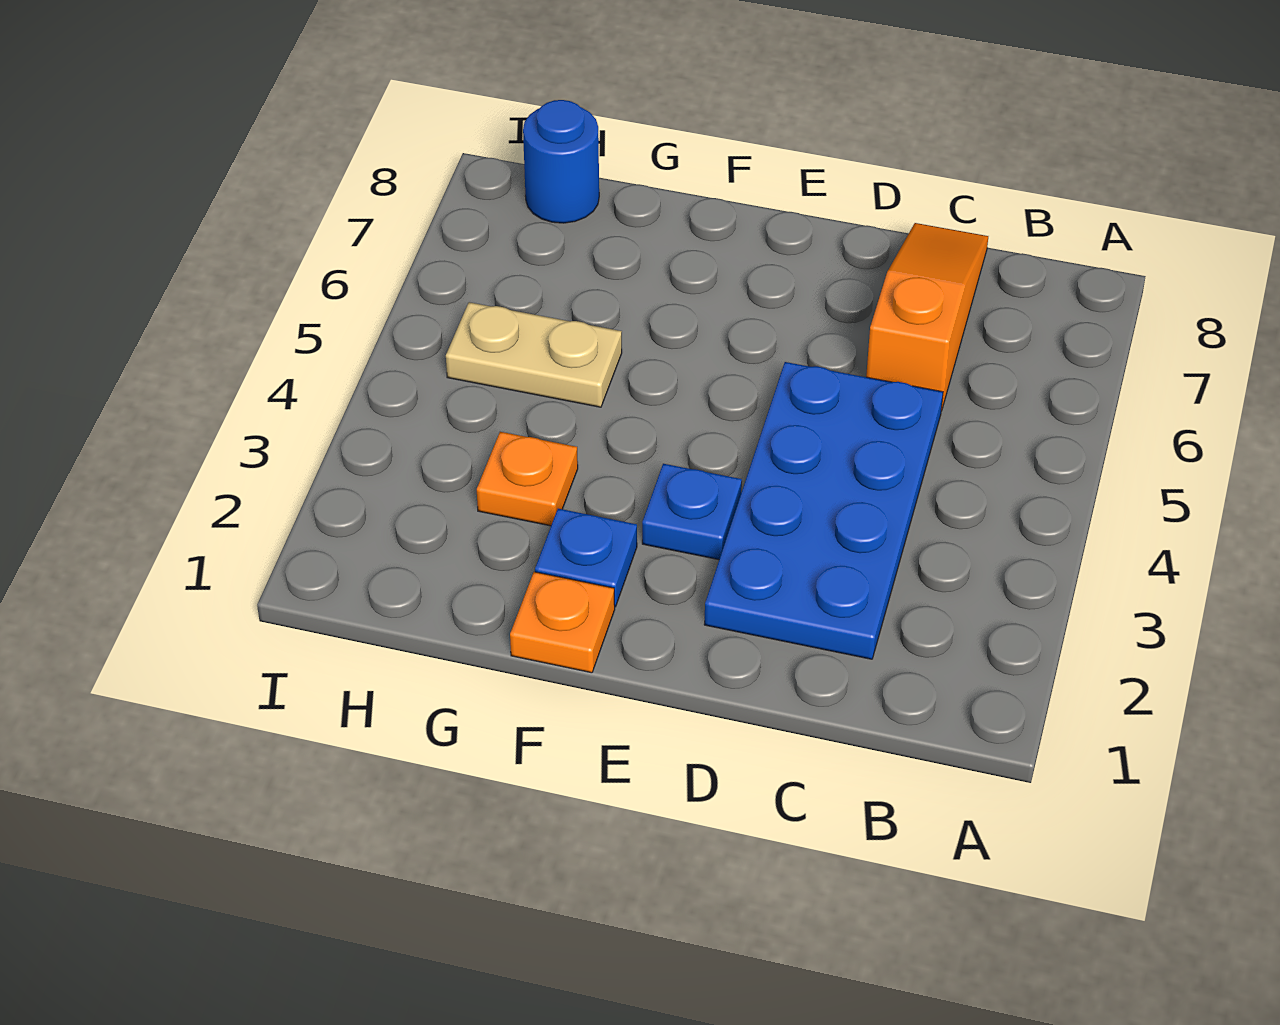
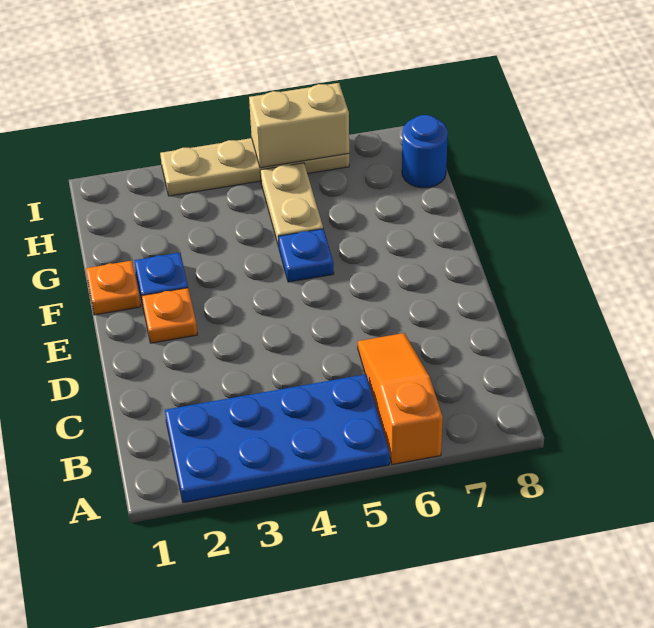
blue plate C2:D5 level 1 -> blue plate A2:B5 level 1
orange slope C6:C8 level 1 top 6 -> orange slope A6:C6 level 1 top A
blue plate E3 level 1 -> blue plate F5 level 1
orange plate G3 level 1 -> orange plate E2 level 1
none -> tan plate I3:I6 level 1
none -> tan brick I5:I6 level 2

